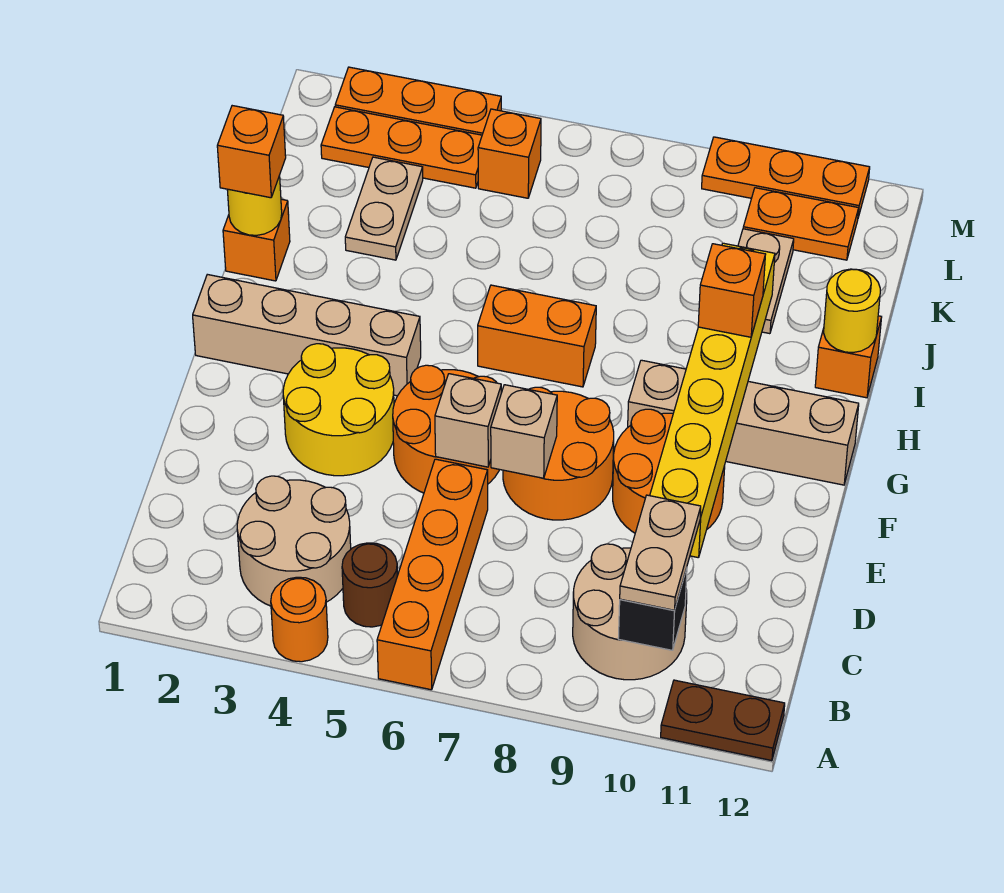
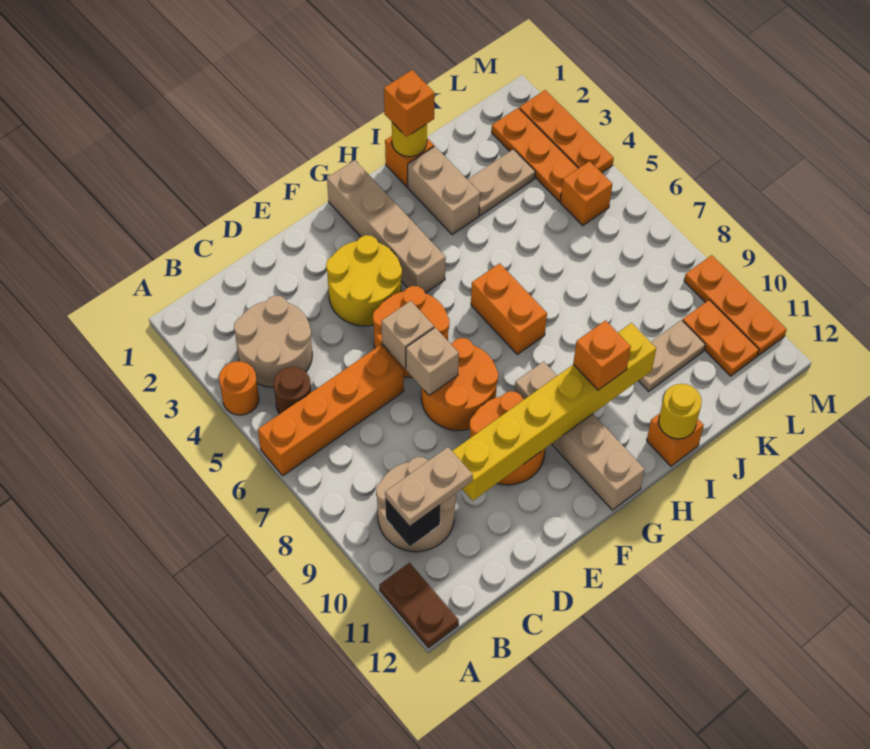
none -> tan brick I2:I3 level 1

